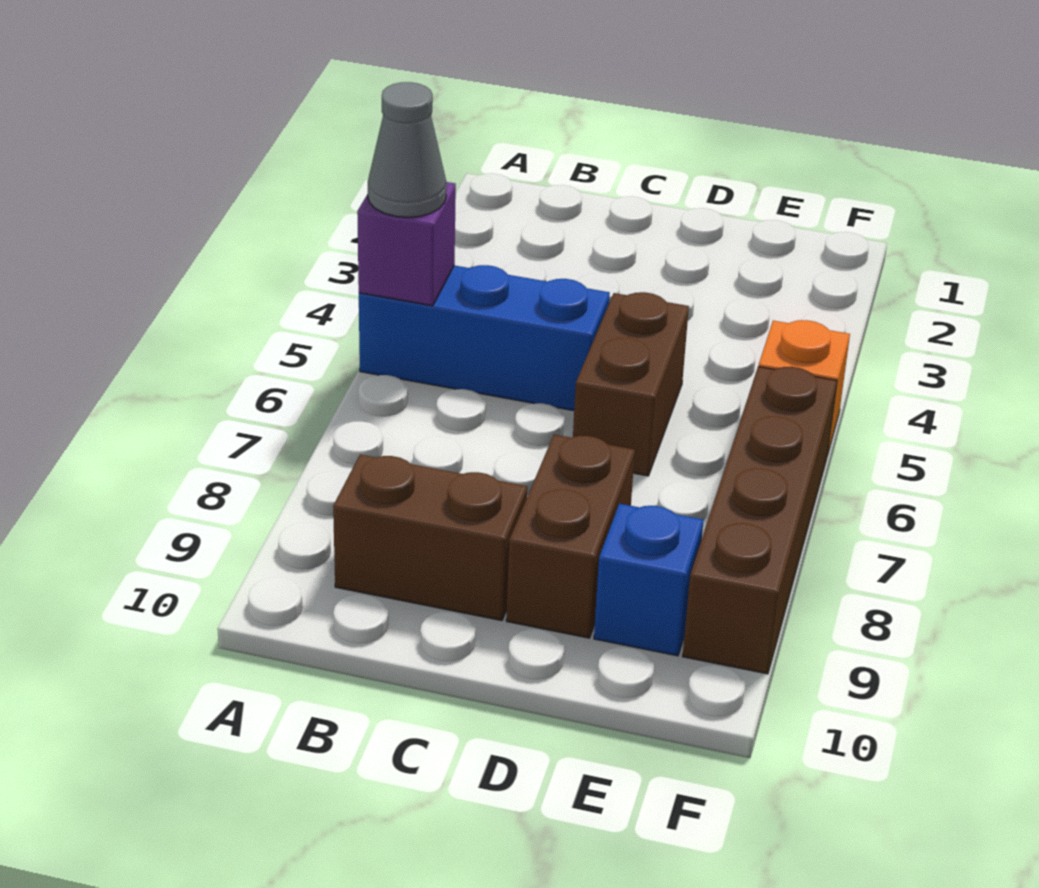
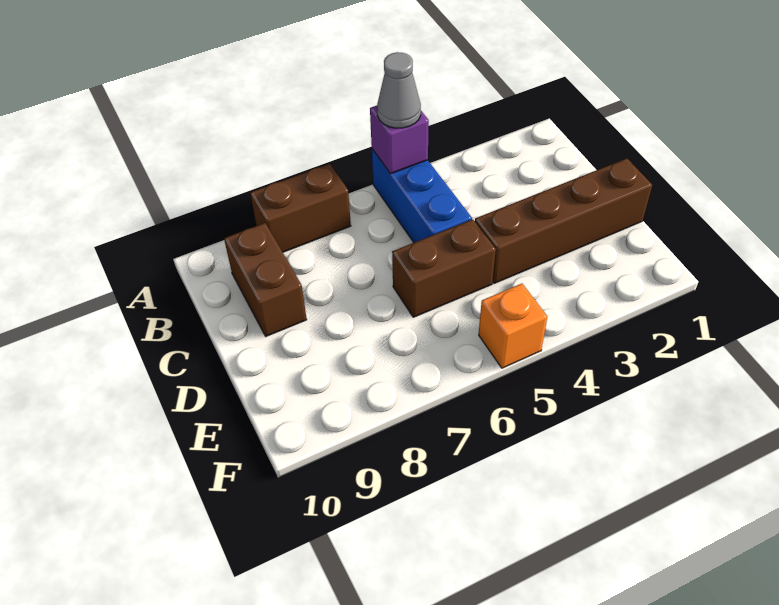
brown brick D8:D9 level 1 -> brown brick A7:A8 level 1
blue brick E9 level 1 -> none
brown brick F6:F9 level 1 -> brown brick D1:D4 level 1

